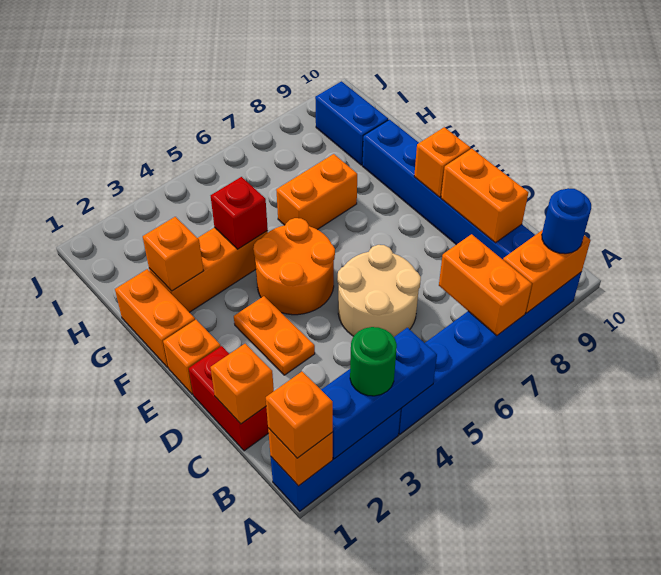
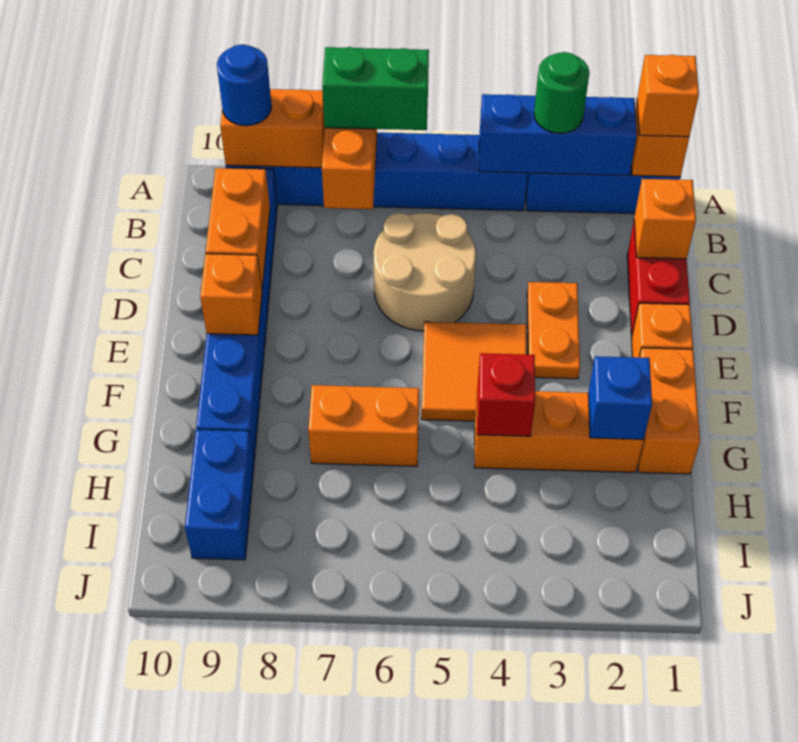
none -> green brick A6:A7 level 3
orange round brick E4:F5 level 1 -> orange tile E4:F5 level 1
orange brick G2 level 2 -> blue brick G2 level 2

